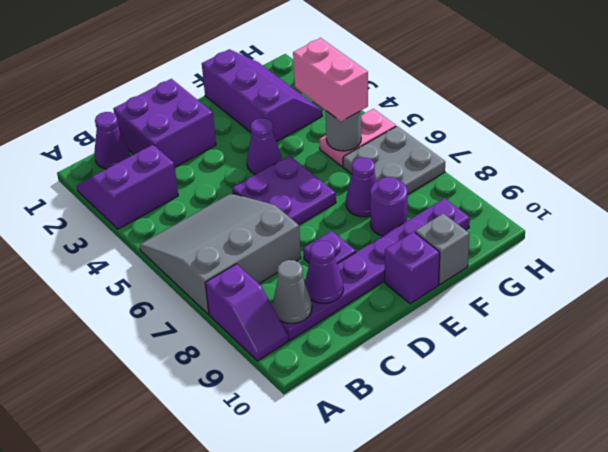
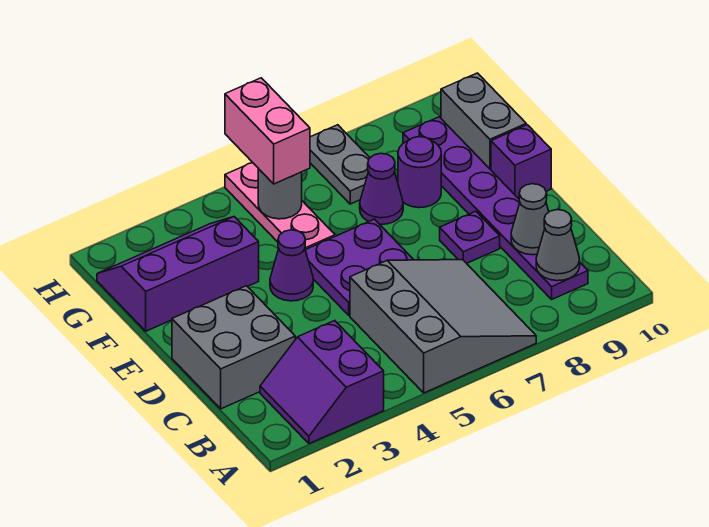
grey slope A5:C7 level 1 top 7 -> grey slope A5:C7 level 1 top 5
purple slope A8:A9 level 1 top 8 -> none
purple cone B1 level 1 -> none
purple brick C1:D2 level 1 -> grey brick C1:D2 level 1
purple cone C9 level 2 -> grey cone C9 level 2
grey brick F10 level 1 -> grey brick F10:G10 level 1
pink brick G4:G5 level 3 -> pink brick G5:H5 level 3
pink plate G5:H5 level 1 -> pink plate F5:H5 level 1
grey plate G6:H7 level 1 -> grey plate G7:H7 level 1

